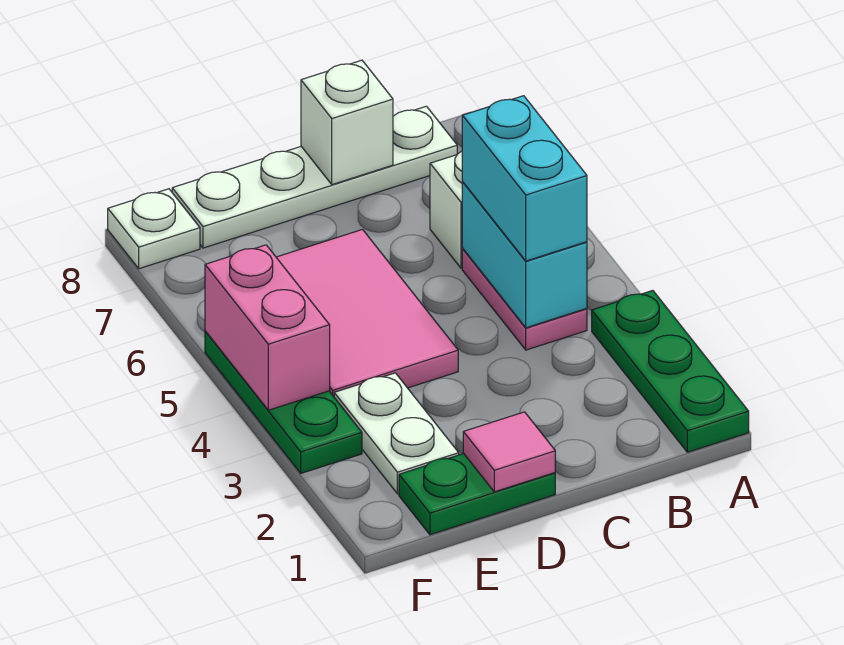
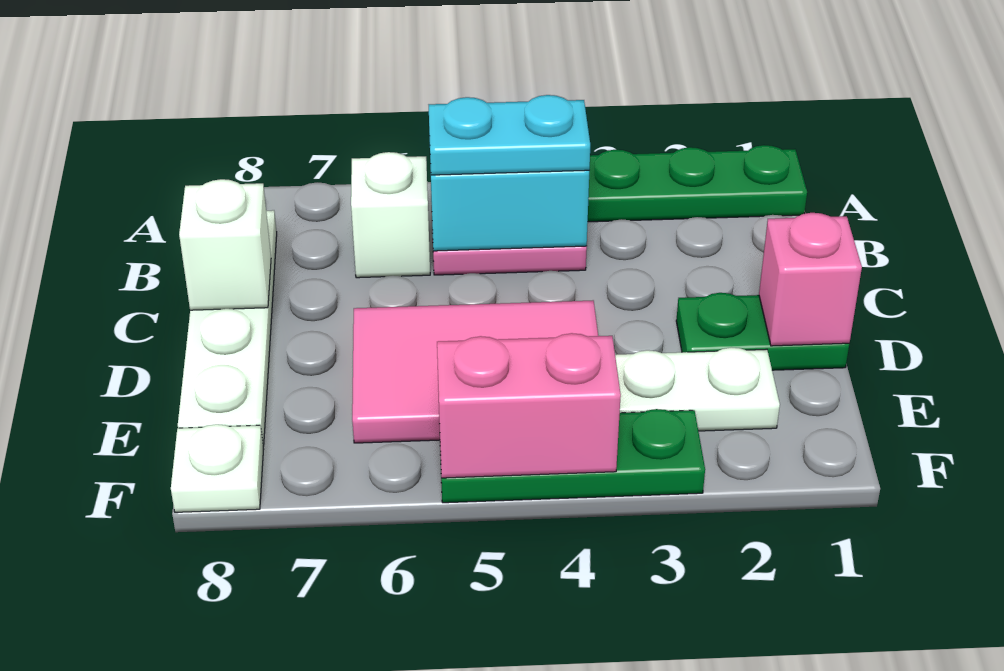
cyan brick B4:B5 level 3 -> cyan plate B4:B5 level 3
green plate D1:E1 level 1 -> green plate D1:D2 level 1
pink tile D1 level 2 -> pink brick D1 level 2

